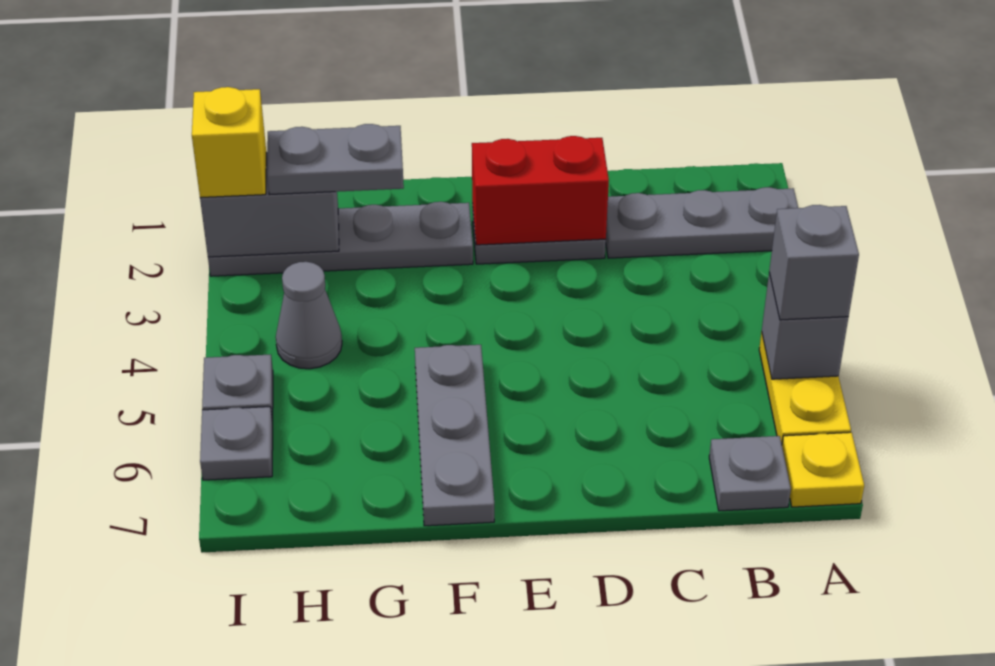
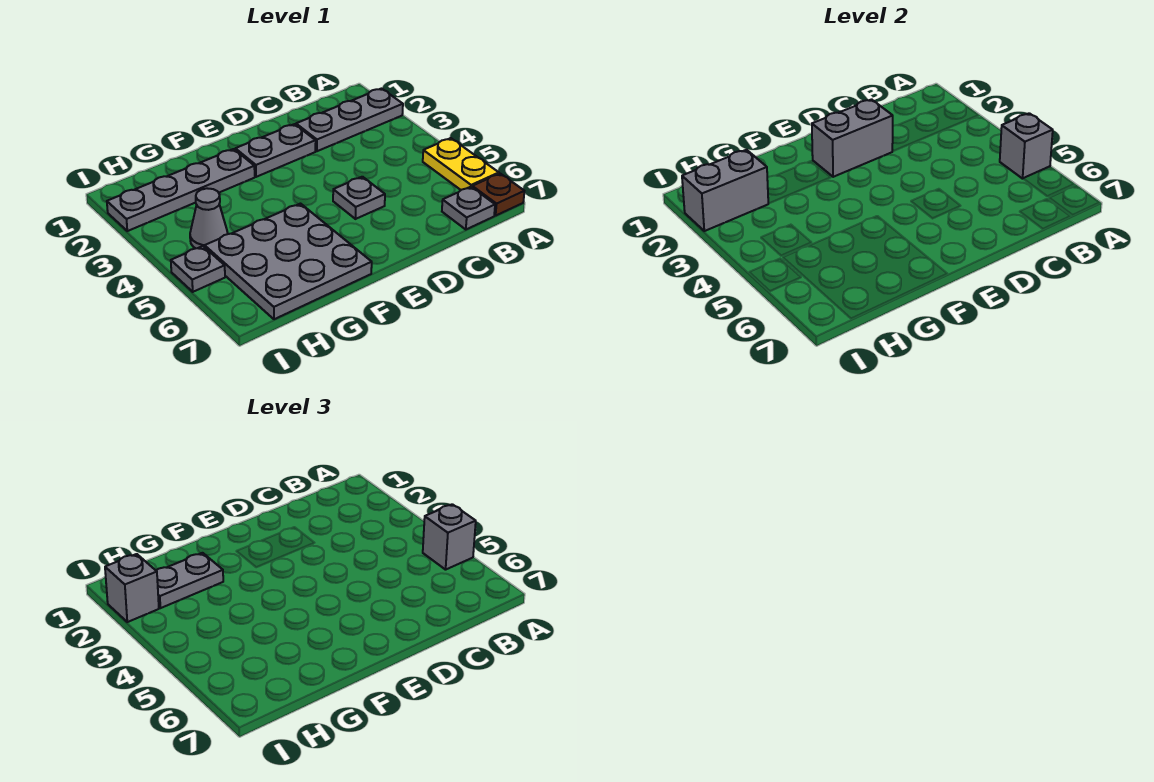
yellow plate A7 level 1 -> brown plate A7 level 1
red brick D2:E2 level 2 -> grey brick D2:E2 level 2
grey plate F5:F7 level 1 -> grey plate F5:H7 level 1
yellow brick I2 level 3 -> grey brick I2 level 3
grey plate I6 level 1 -> grey plate D5 level 1

